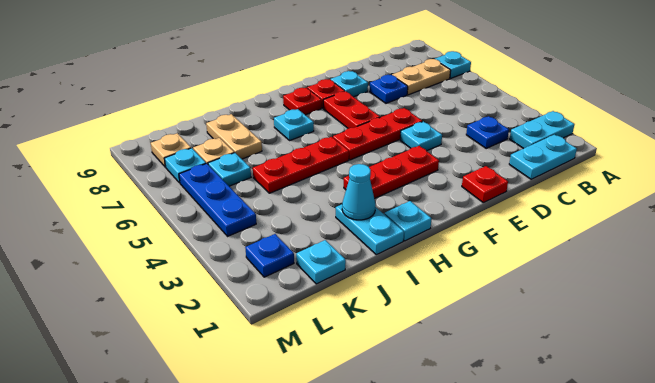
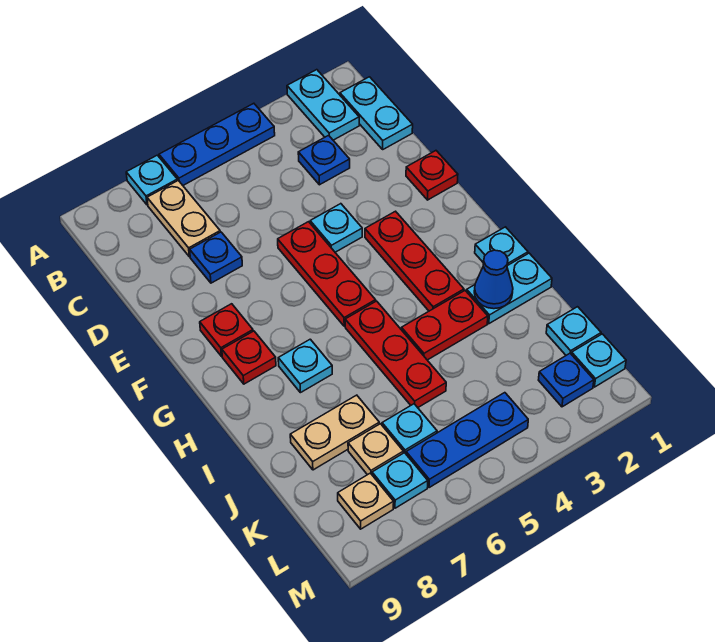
none -> blue plate A4:A6 level 1
cyan plate E8 level 1 -> cyan plate L1 level 1
red plate F6:F7 level 1 -> red plate I3:I4 level 1
cyan cone I2 level 2 -> blue cone I2 level 2

